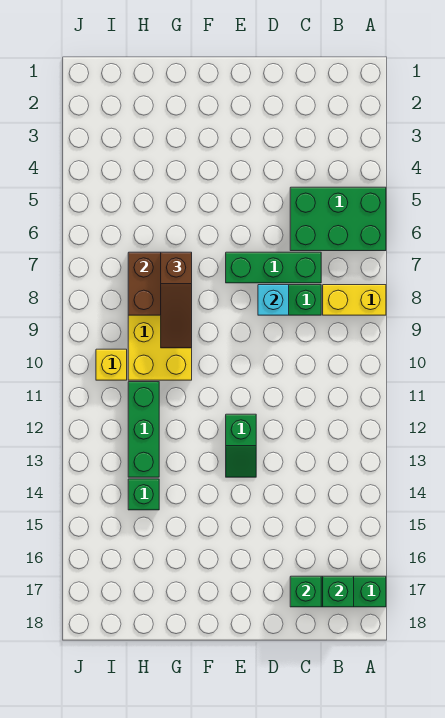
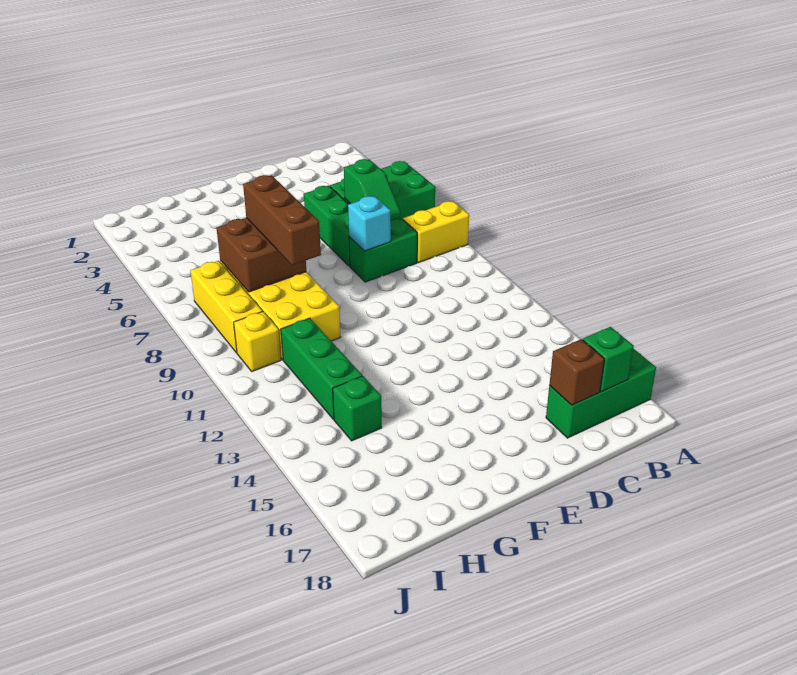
green brick C7:E7 level 1 -> green brick D5:D7 level 1
green brick C17 level 2 -> brown brick C17 level 2
green slope E12:E13 level 1 top 12 -> green slope C6:C7 level 2 top 6
brown slope G7:G9 level 3 top 7 -> brown brick G7:G9 level 3
none -> yellow brick I7:I9 level 1

